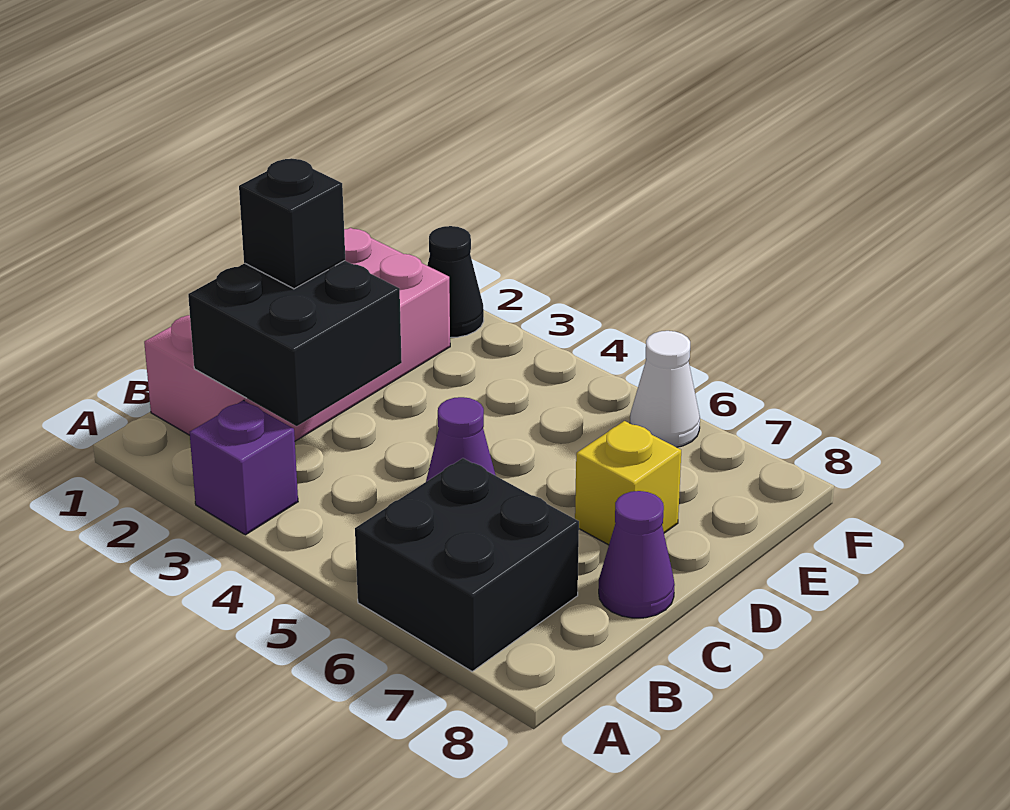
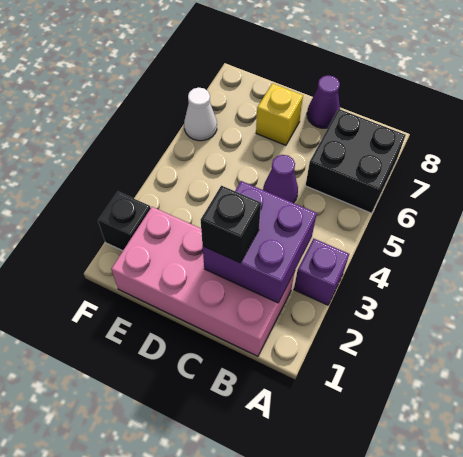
black brick B2:C3 level 2 -> purple brick B2:C3 level 2
black cone F2 level 1 -> black brick F2 level 1

